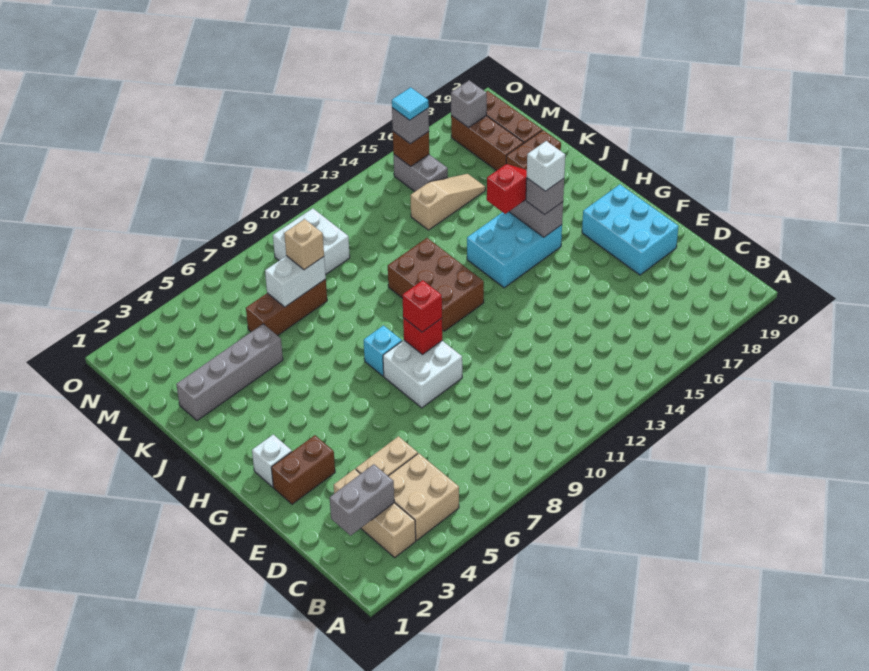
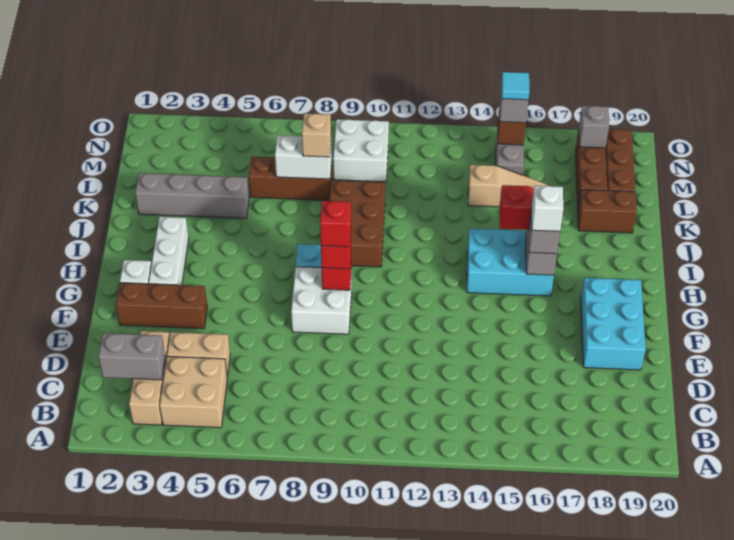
brown brick F2:F3 level 1 -> brown brick F2:F4 level 1
none -> white brick G3:I3 level 1
none -> red brick G9 level 4
brown brick H11:J12 level 1 -> brown brick I9:K10 level 1

